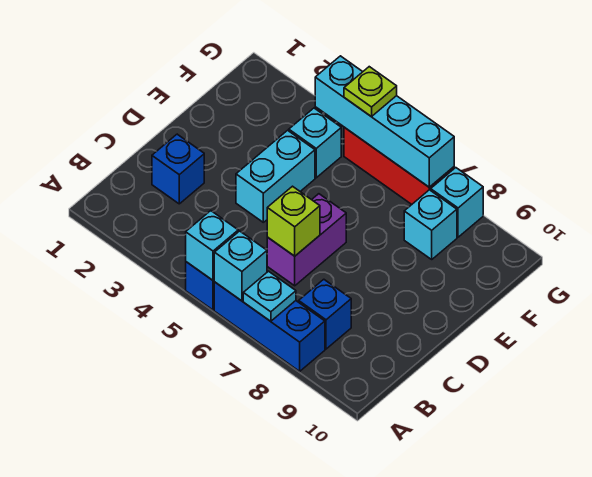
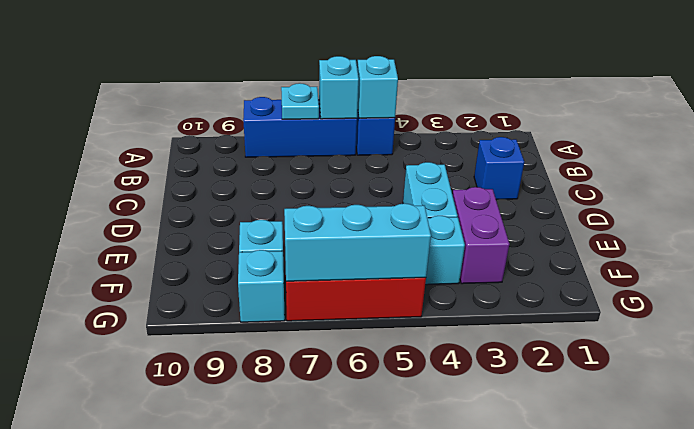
blue brick B8 level 1 -> none
purple brick C6:D6 level 1 -> purple brick E3:F3 level 1
lime brick C6 level 2 -> none
cyan brick G4:G7 level 2 -> cyan brick G5:G7 level 2
lime plate G5 level 3 -> none

